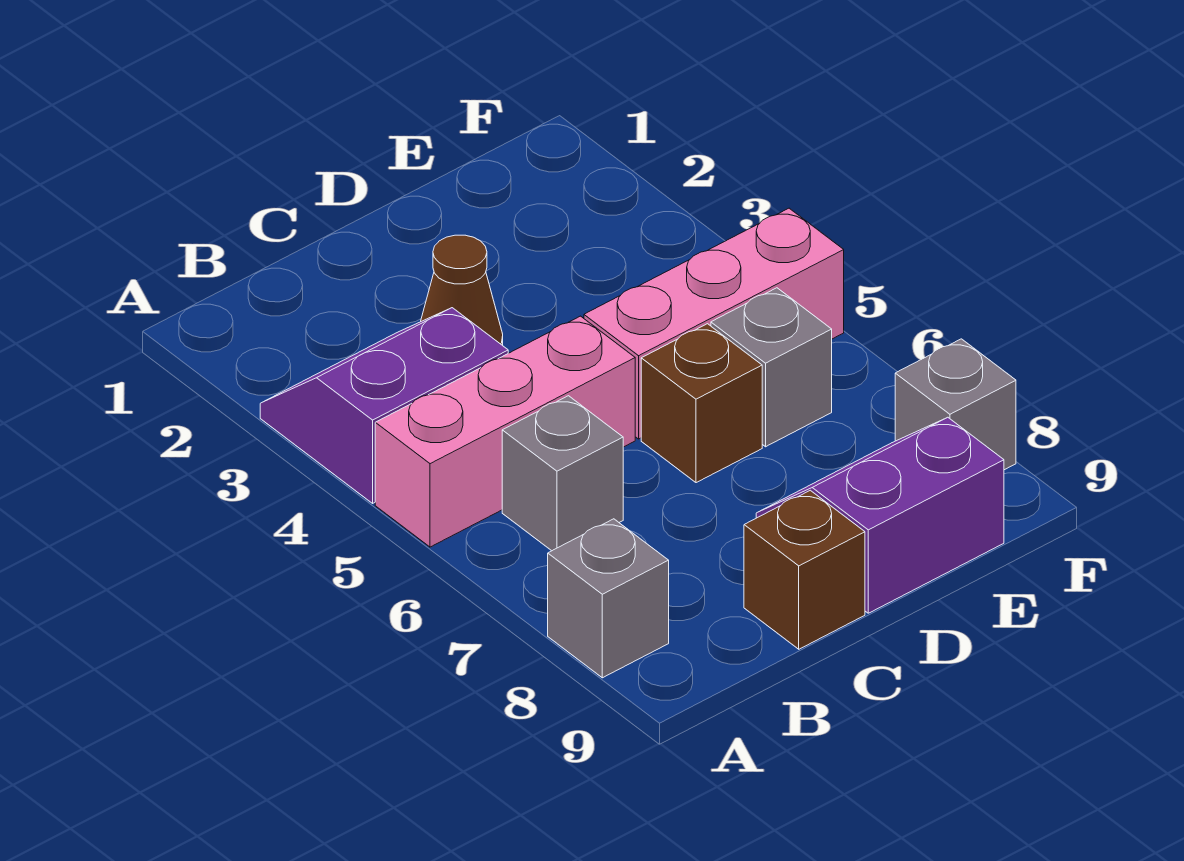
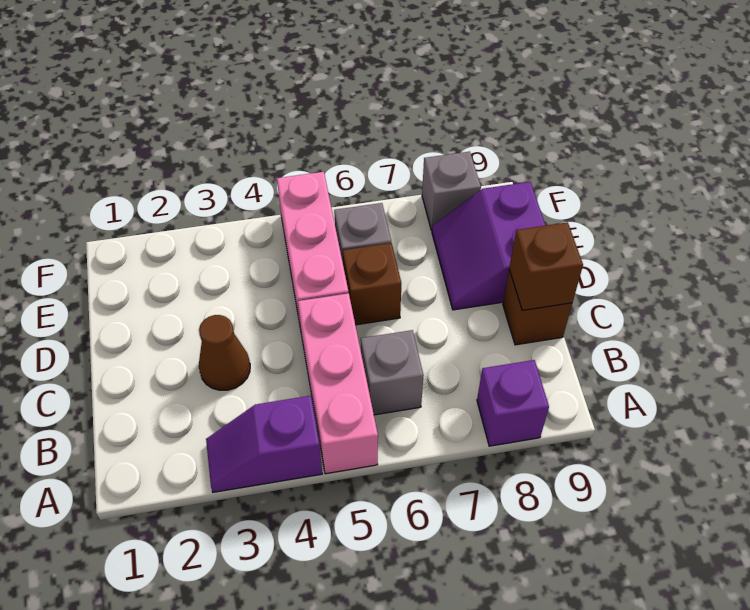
purple slope A3:B4 level 1 top 4 -> purple slope A3:A4 level 1 top 4
grey brick A8 level 1 -> purple brick A8 level 1
none -> brown brick C9 level 2

